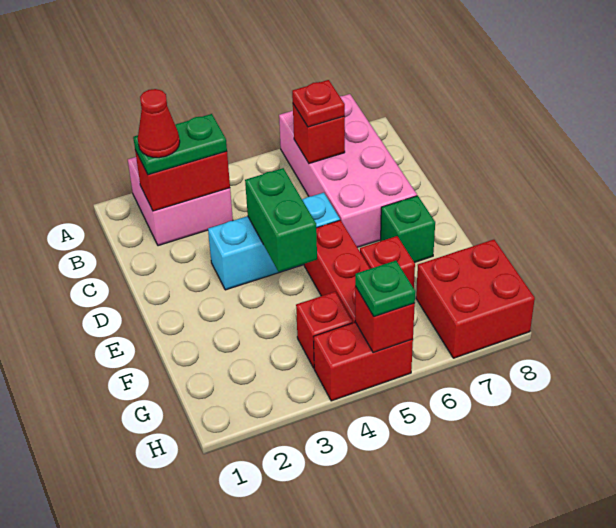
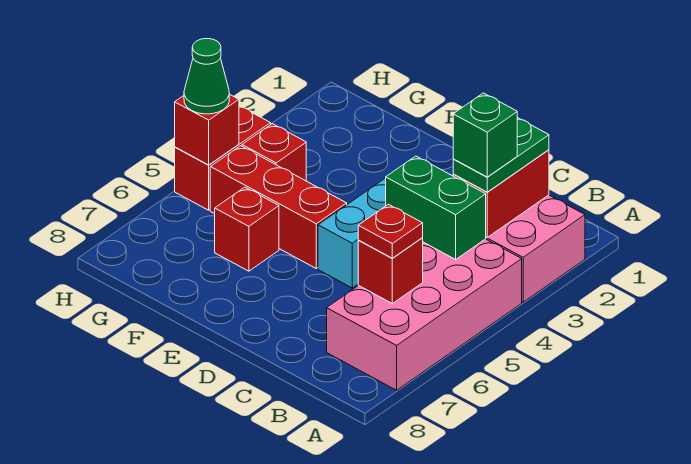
pink brick A6:D7 level 1 -> pink brick A4:B7 level 1
red cone B2 level 4 -> none
green brick D4:E4 level 2 -> green brick B4:C4 level 2
green brick E7 level 1 -> green brick B3 level 4
red brick G7:H8 level 1 -> none
green plate H5 level 3 -> green cone H5 level 3

